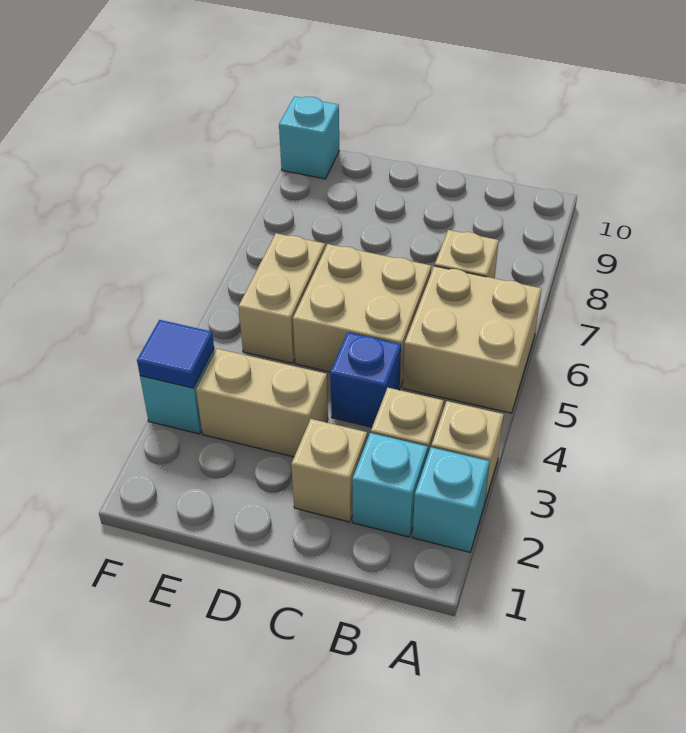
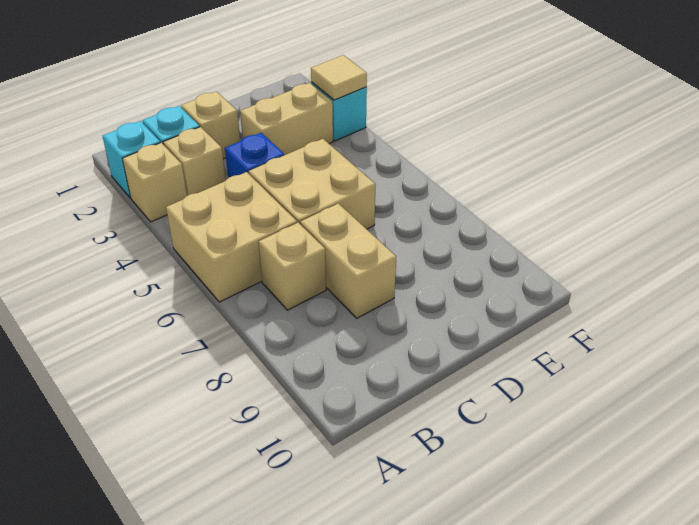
tan brick E5:E6 level 1 -> tan brick C7:C8 level 1
blue tile F3 level 2 -> tan tile F3 level 2
cyan brick F10 level 1 -> none

